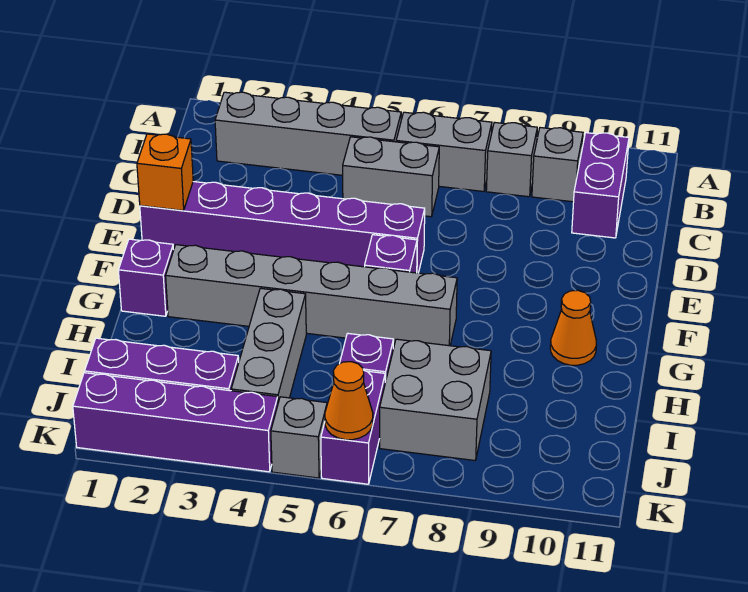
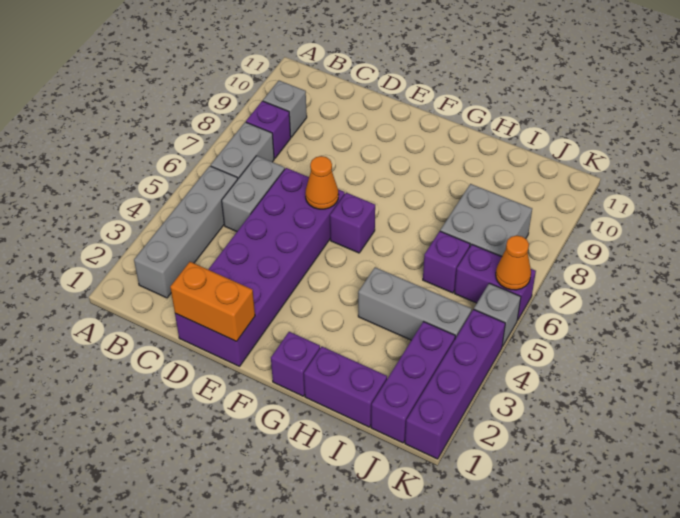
grey brick B8 level 1 -> purple brick B8 level 1
purple brick B10:C10 level 1 -> purple brick H1:I1 level 1
purple brick E1:E6 level 1 -> purple brick D1:E6 level 1
orange brick E1 level 2 -> orange brick D1:E1 level 2
grey brick G2:G7 level 1 -> none
orange cone G10 level 1 -> orange cone E6 level 2

